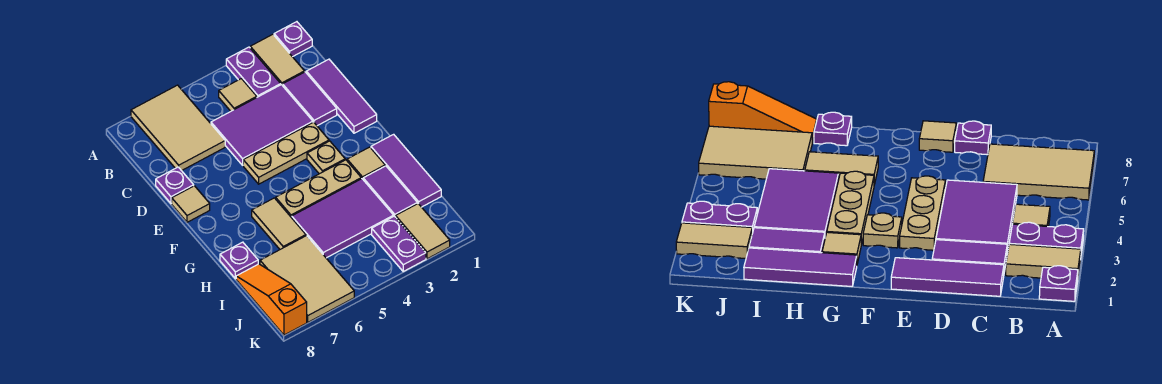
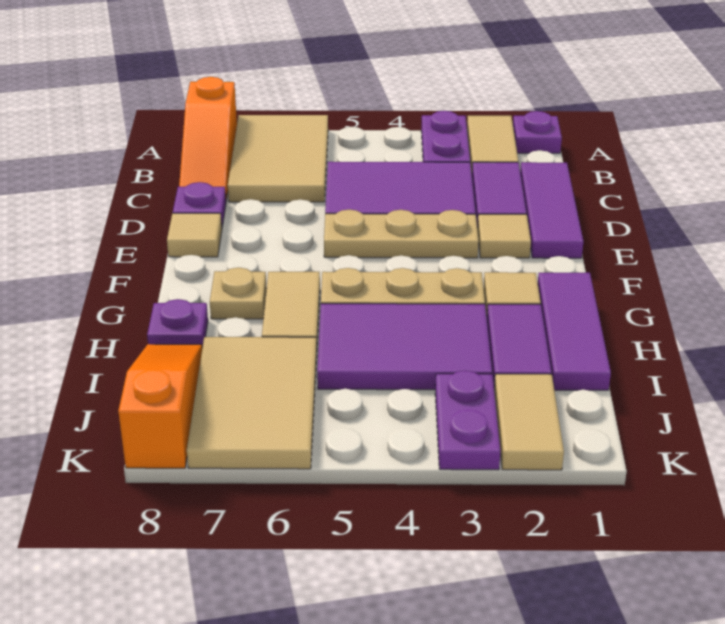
none -> orange slope A8:C8 level 1 top A
tan tile B4 level 1 -> tan tile E2 level 1
tan plate F3 level 1 -> tan plate G7 level 1

